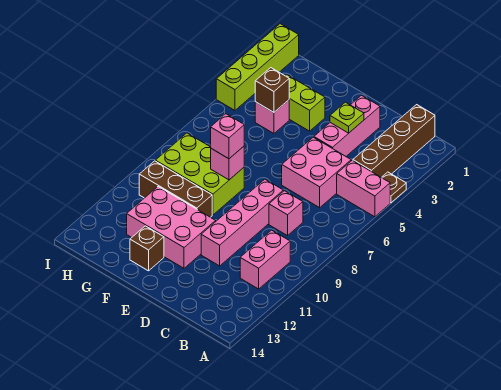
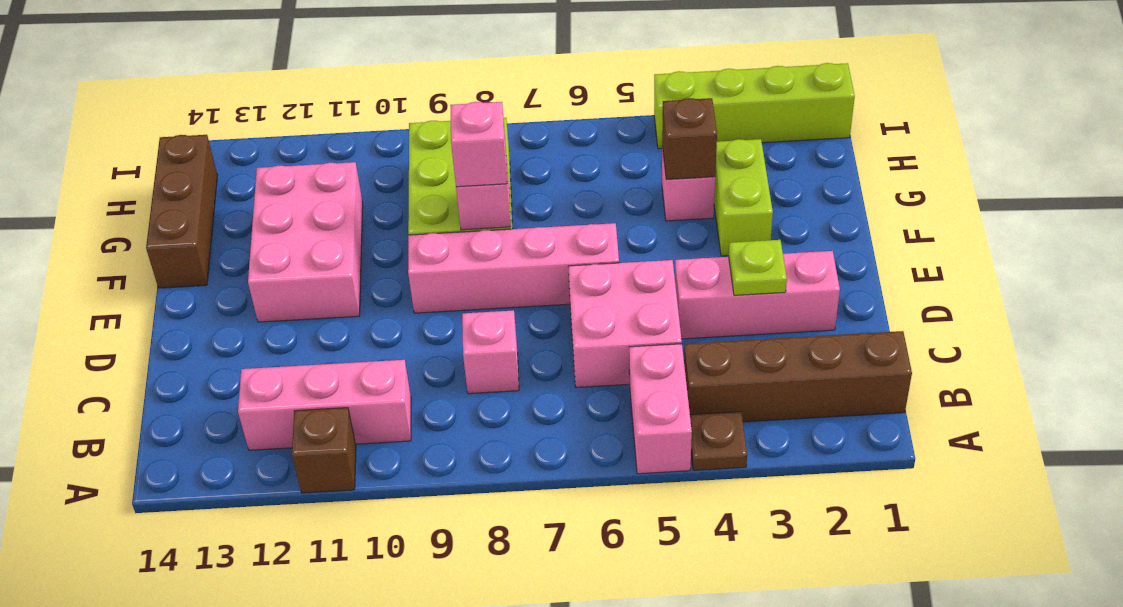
pink brick B10:B11 level 1 -> pink brick B10:B12 level 1
pink brick D8:D11 level 1 -> pink brick E6:E9 level 1
brown brick F10:H10 level 1 -> brown brick F14:H14 level 1
brown brick F13 level 1 -> brown brick A11 level 1

